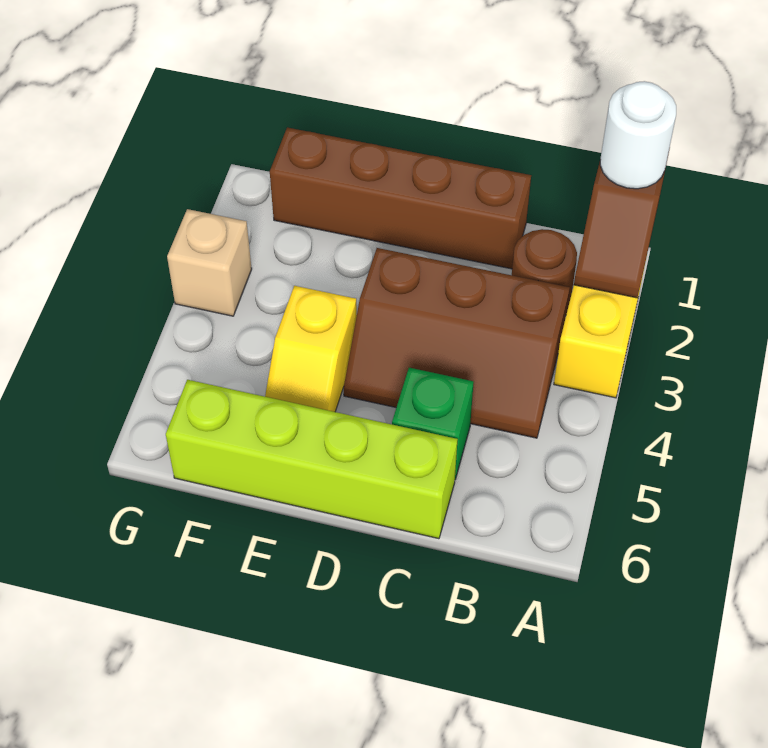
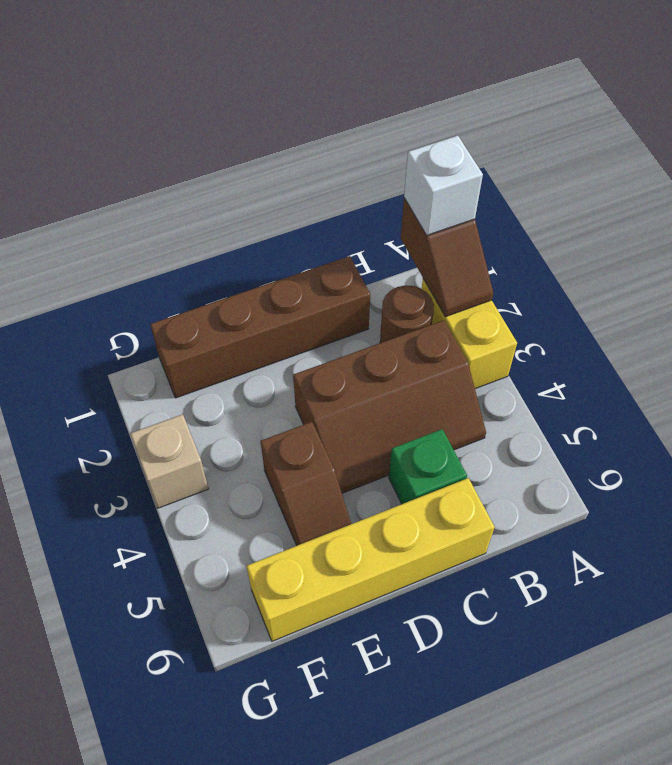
white round brick A1 level 3 -> white brick A1 level 3
lime brick C6:F6 level 1 -> yellow brick C6:F6 level 1
yellow slope E4:E5 level 1 top 4 -> brown slope E4:E5 level 1 top 4

